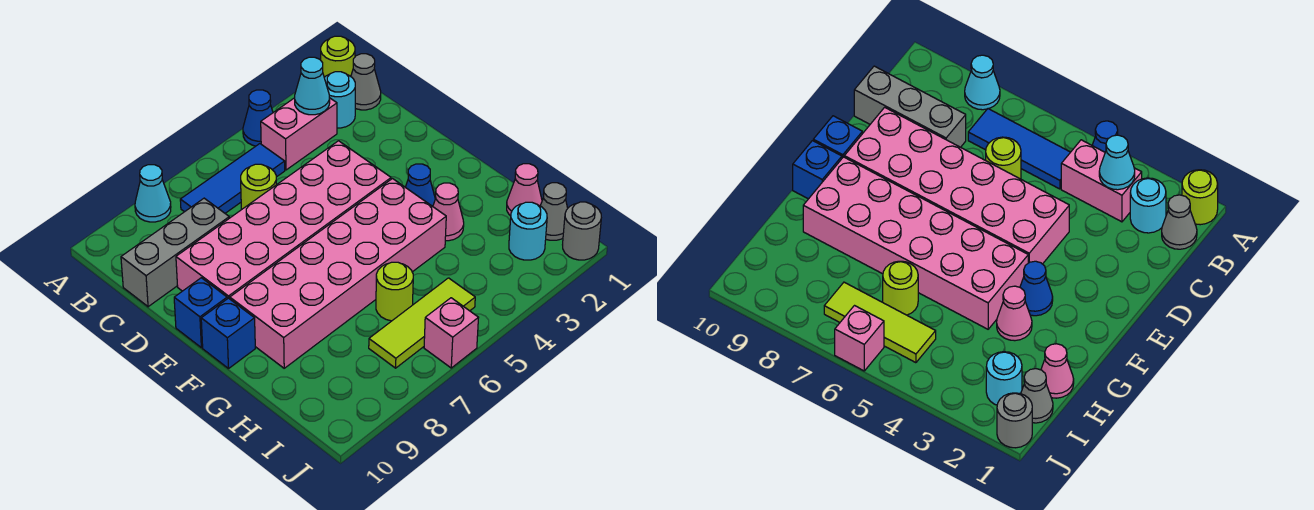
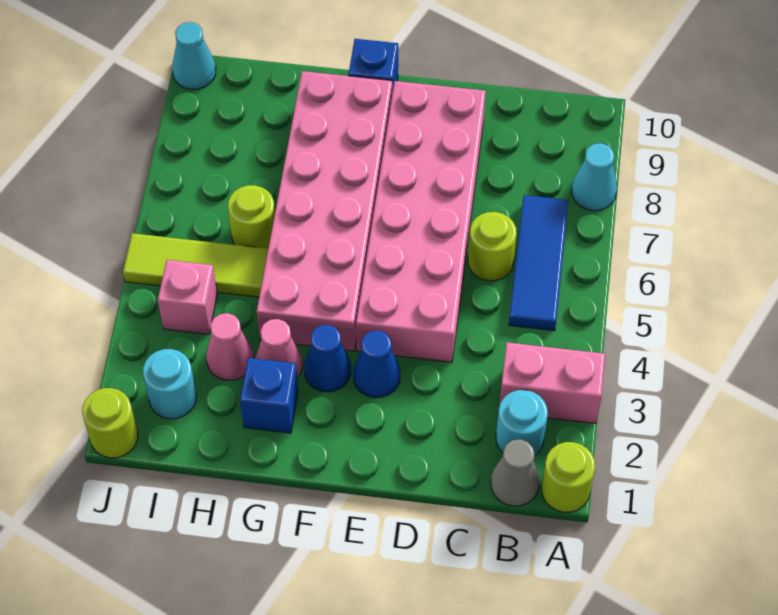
blue cone A4 level 1 -> blue cone E3 level 1
pink brick B3:B4 level 1 -> pink brick A3:B3 level 1
cyan cone B3 level 2 -> cyan cone J10 level 1
grey brick C8:C10 level 1 -> none
blue brick E10 level 1 -> blue brick G2 level 1
pink cone H1 level 1 -> pink cone H3 level 1
grey cone I1 level 1 -> none
lime tile I5:I7 level 1 -> lime tile H5:J5 level 1
grey round brick J1 level 1 -> lime round brick J1 level 1
pink brick J6 level 1 -> pink brick I4 level 1

